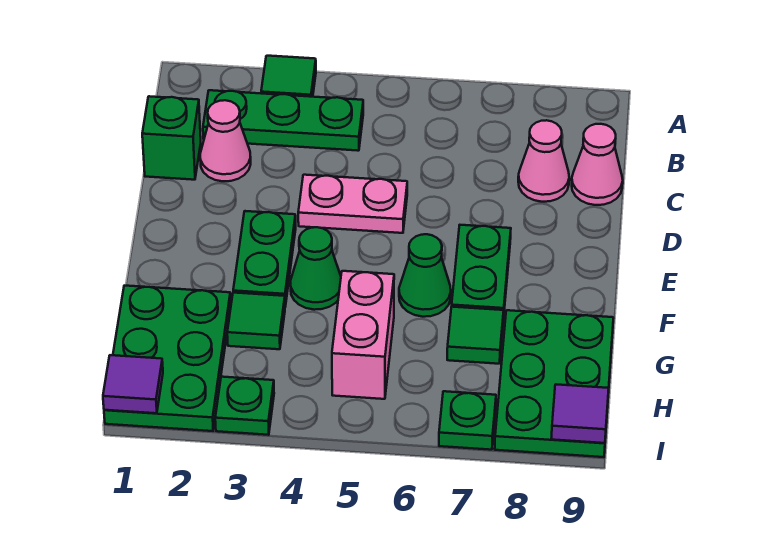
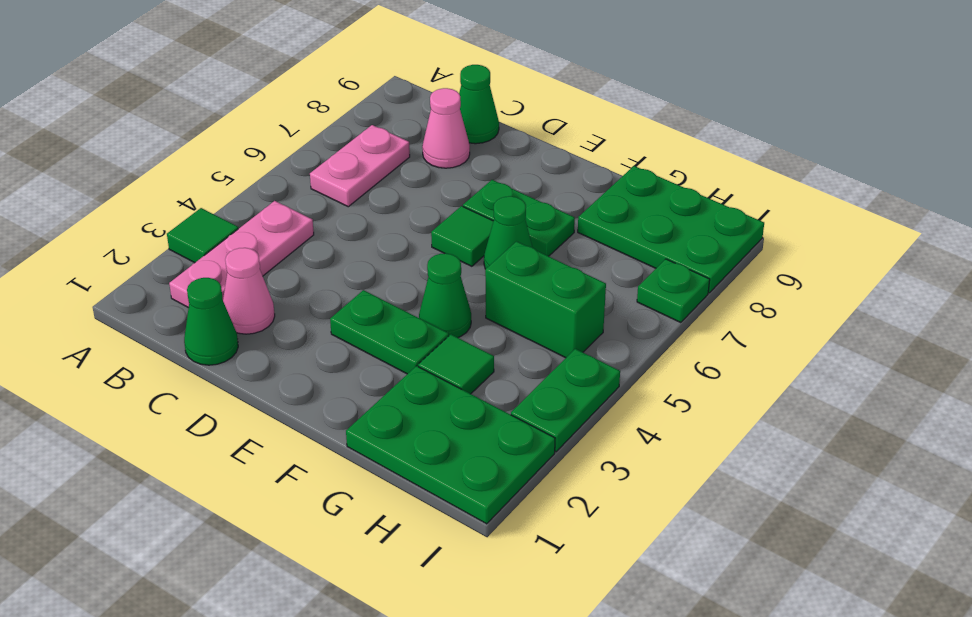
green plate B2:B4 level 1 -> pink plate B2:B4 level 1
green brick C1 level 1 -> green cone C1 level 1
pink cone C9 level 1 -> green cone C9 level 1
pink plate D4:D5 level 1 -> pink plate B6:B7 level 1
pink brick G5:H5 level 1 -> green brick G5:H5 level 1
green tile G7 level 1 -> green tile E6 level 1
purple tile I1 level 2 -> none
green plate I3 level 1 -> green plate I3:I4 level 1
purple tile I9 level 2 -> none

